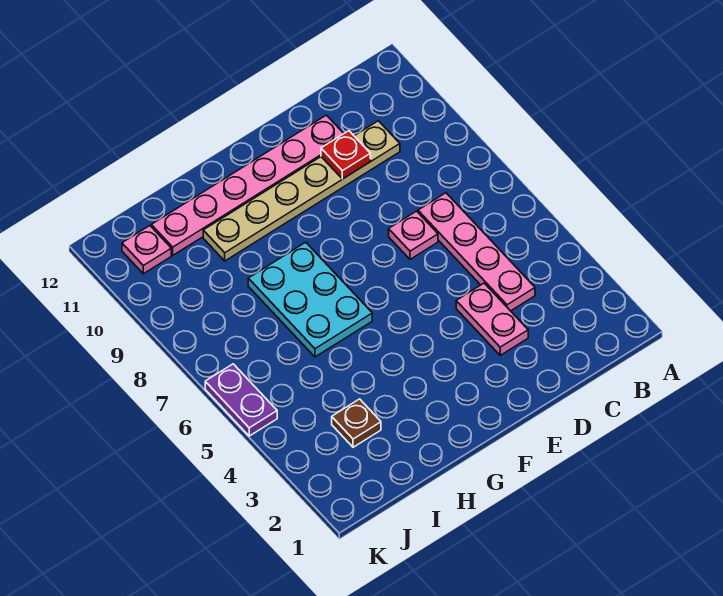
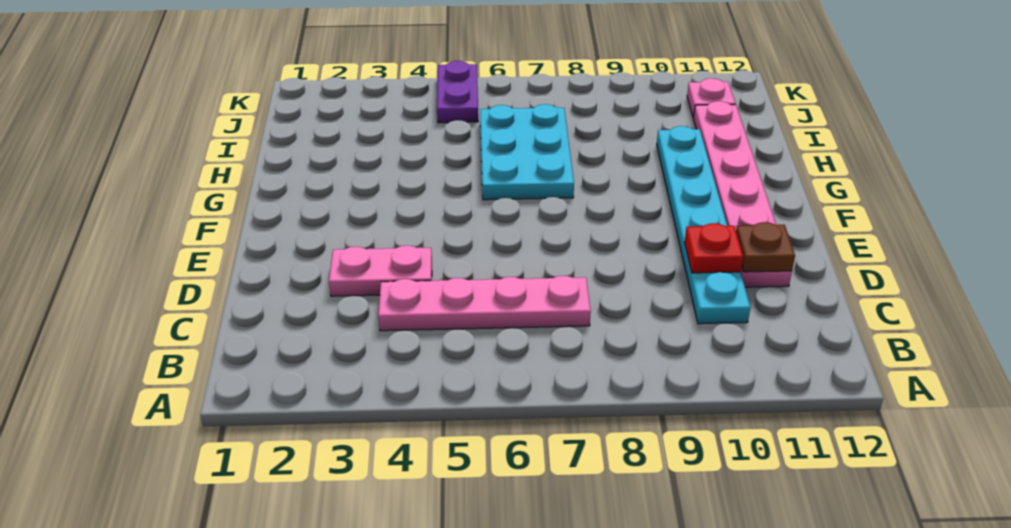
tan plate C10:H10 level 1 -> cyan plate C10:H10 level 1
pink plate D7 level 1 -> none
cyan plate G6:H8 level 1 -> cyan plate G6:I7 level 1
brown plate I3 level 1 -> brown plate D11 level 2
purple plate K5:K6 level 1 -> purple plate J5:K5 level 1

